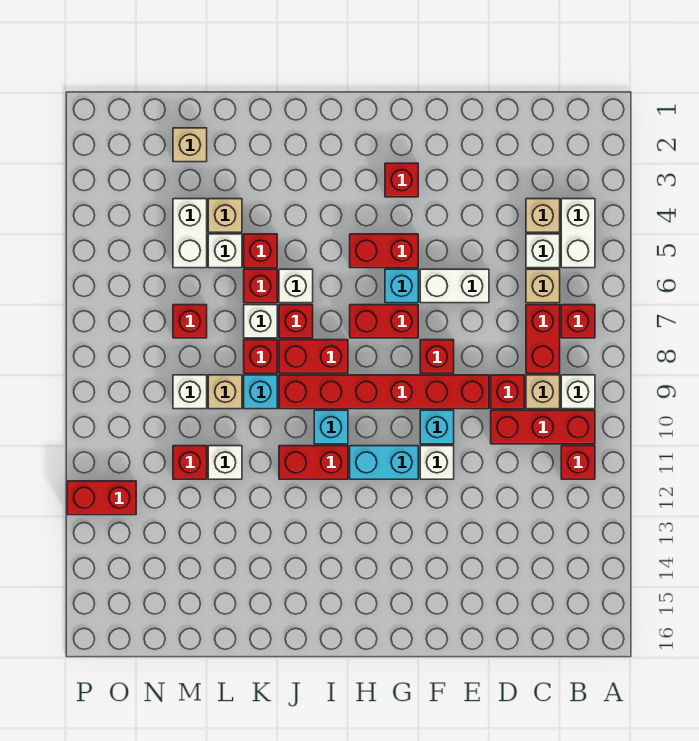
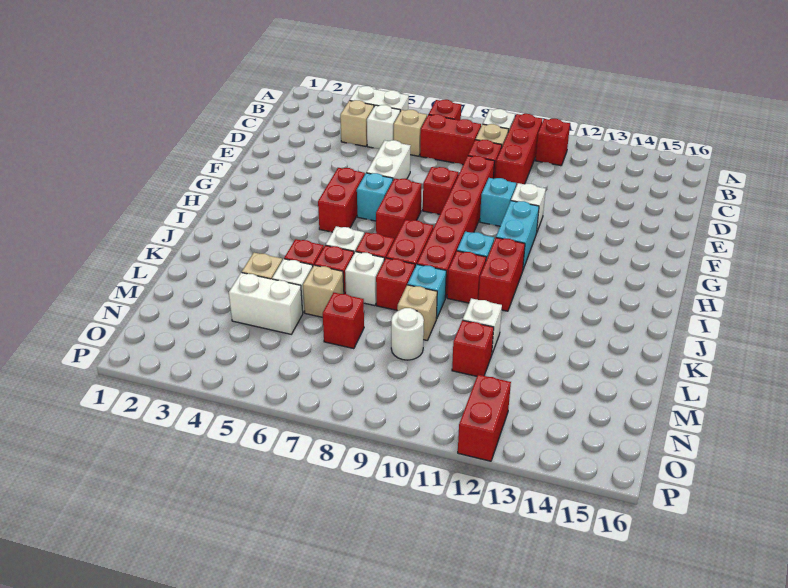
red brick G3 level 1 -> red brick J10 level 1
tan brick M2 level 1 -> tan brick L6 level 1
white brick M9 level 1 -> white round brick M9 level 1

